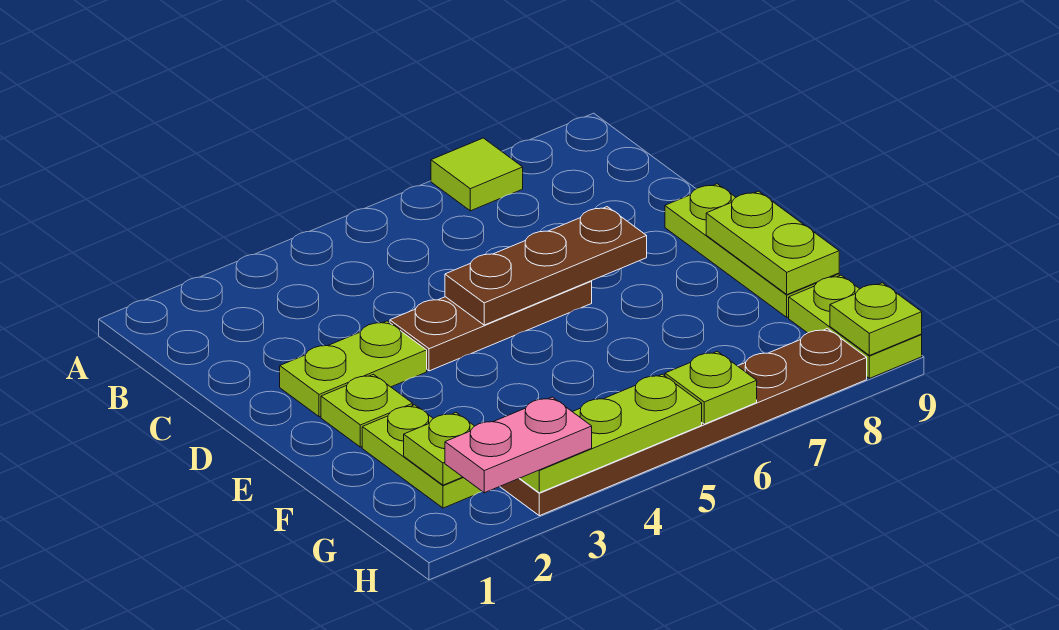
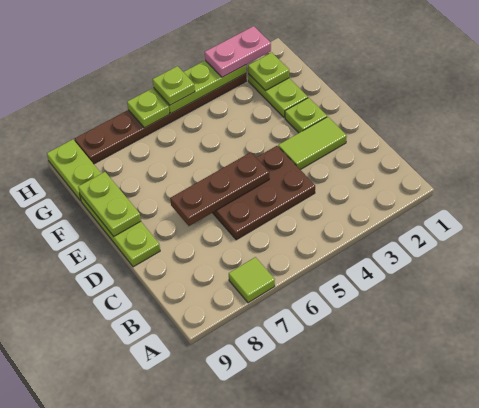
lime plate D2:D3 level 1 -> lime tile D2:D3 level 1
brown plate D4:D6 level 1 -> brown plate C4:D6 level 1
lime plate H9 level 2 -> lime plate H5 level 3

